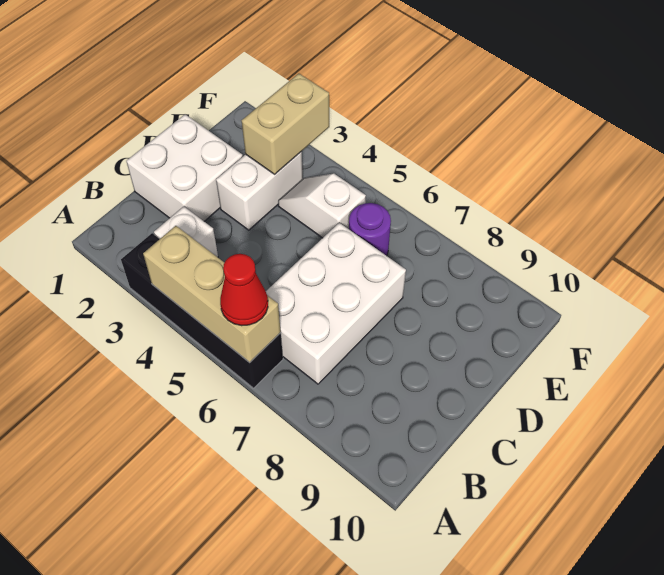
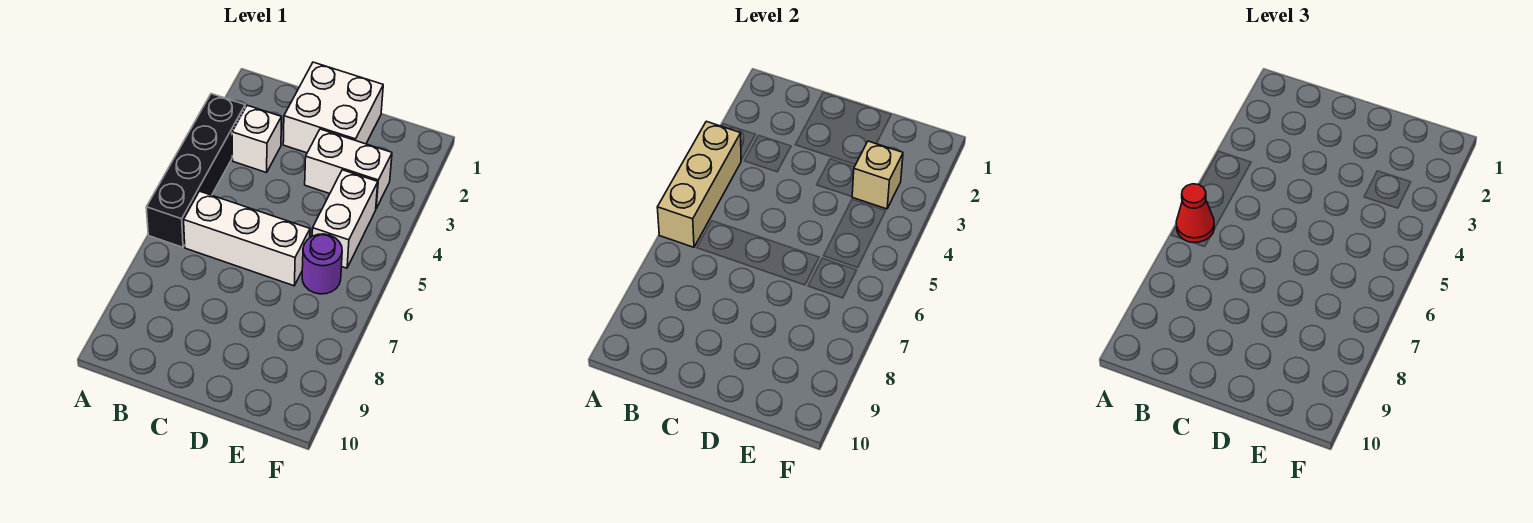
white brick B6:D7 level 1 -> white brick B6:D6 level 1
tan brick E3:F3 level 2 -> tan brick E3 level 2
white slope E4:E5 level 1 top 5 -> white brick E4:E5 level 1

